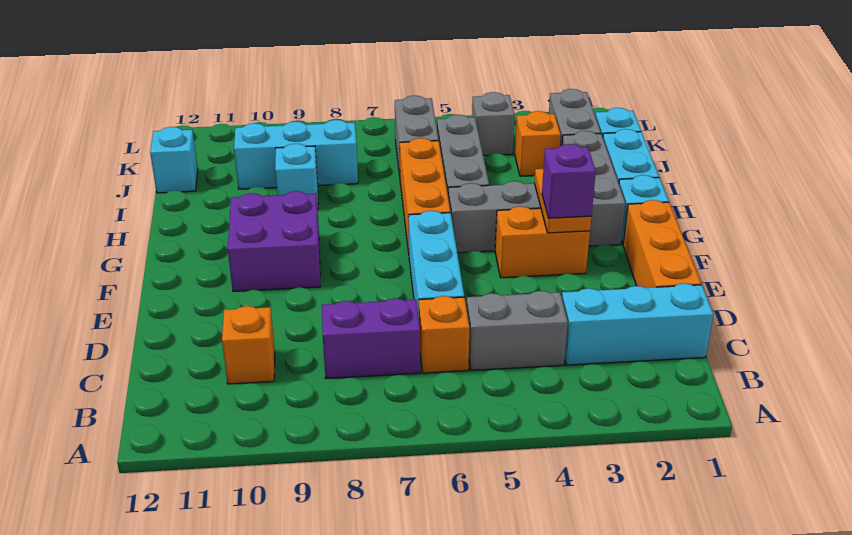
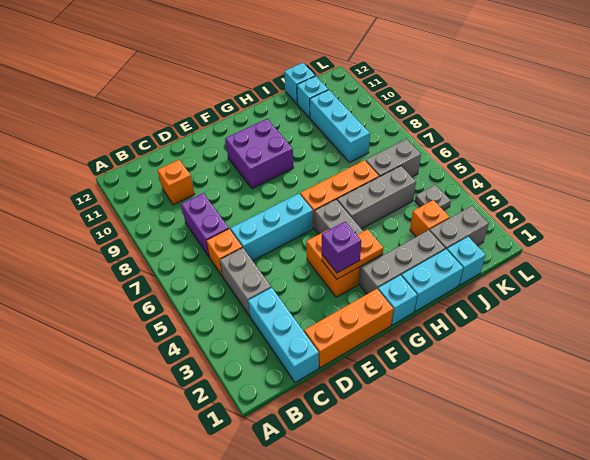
cyan brick I9 level 1 -> cyan brick J11 level 1
grey brick K4 level 1 -> grey plate K4 level 1

